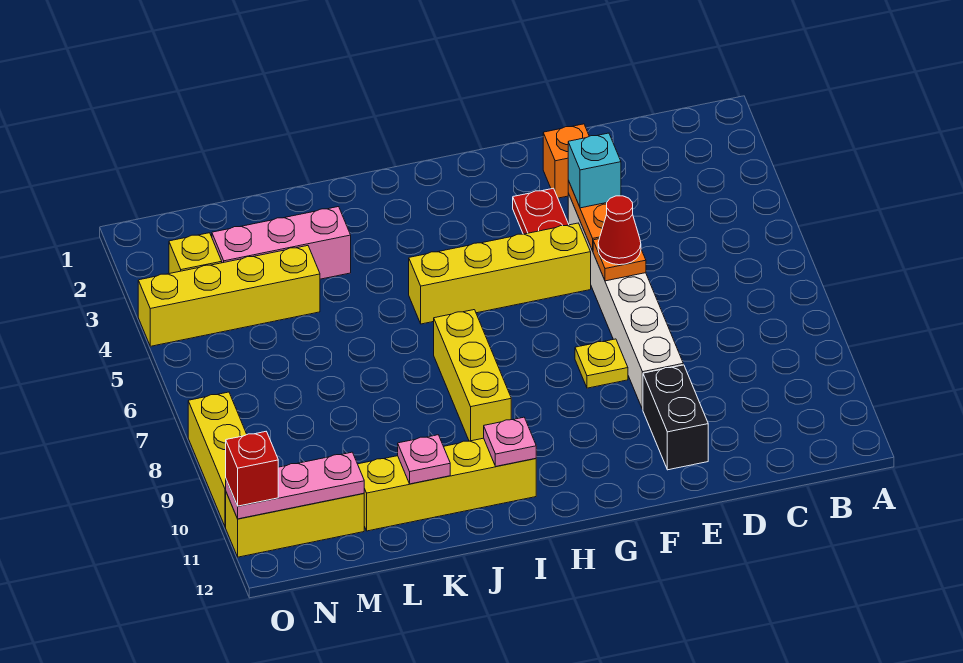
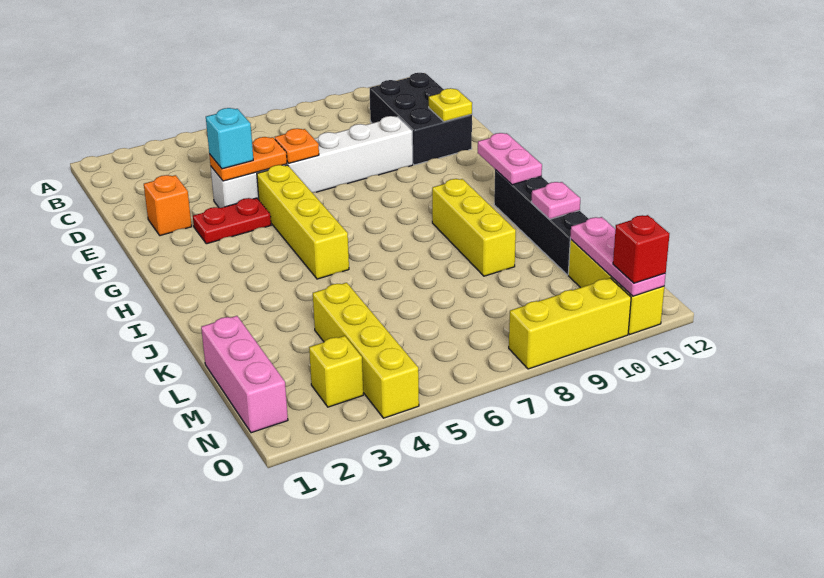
red cone E6 level 3 -> none
black brick E10:E11 level 1 -> black brick C10:E11 level 1
yellow plate F8 level 1 -> yellow plate E11 level 2
yellow brick I7:I9 level 1 -> yellow brick I9:K9 level 1
yellow brick I11:L11 level 1 -> black brick I11:L11 level 1
pink plate I11 level 2 -> pink plate H11:I11 level 2
pink brick K3:M3 level 1 -> pink brick L1:N1 level 1

